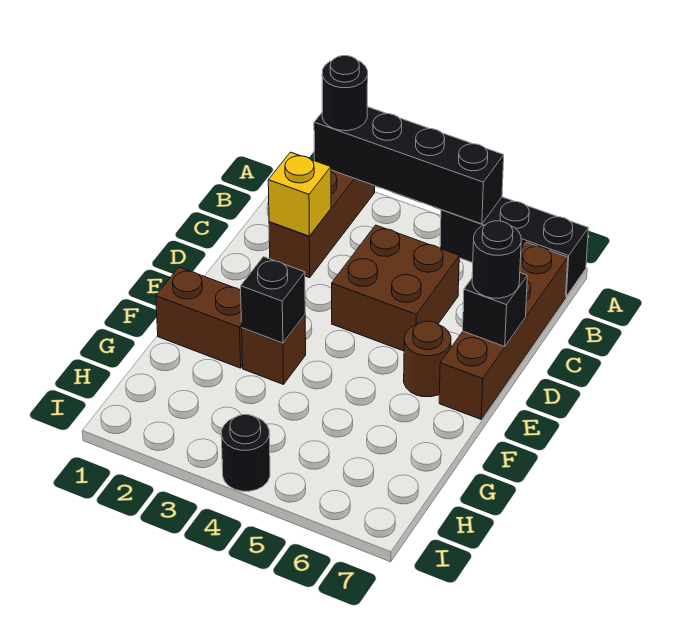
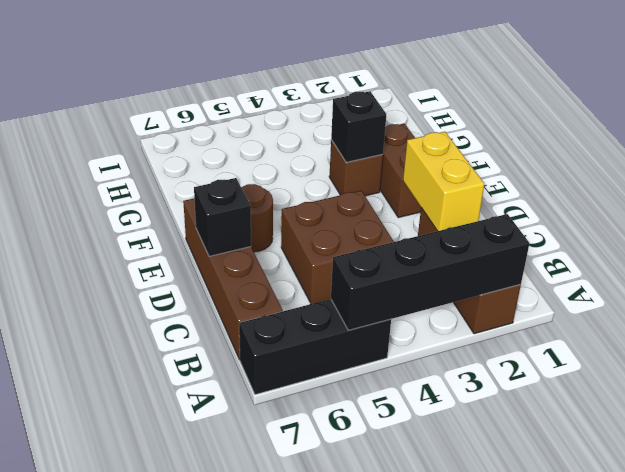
black round brick A2 level 3 -> none
yellow brick C2 level 2 -> yellow brick C2:D2 level 2
black round brick D7 level 3 -> none
brown brick F1:F2 level 1 -> brown brick E2:F2 level 1
black round brick I4 level 1 -> none

